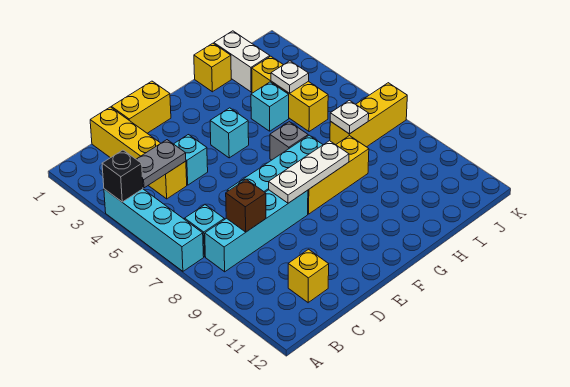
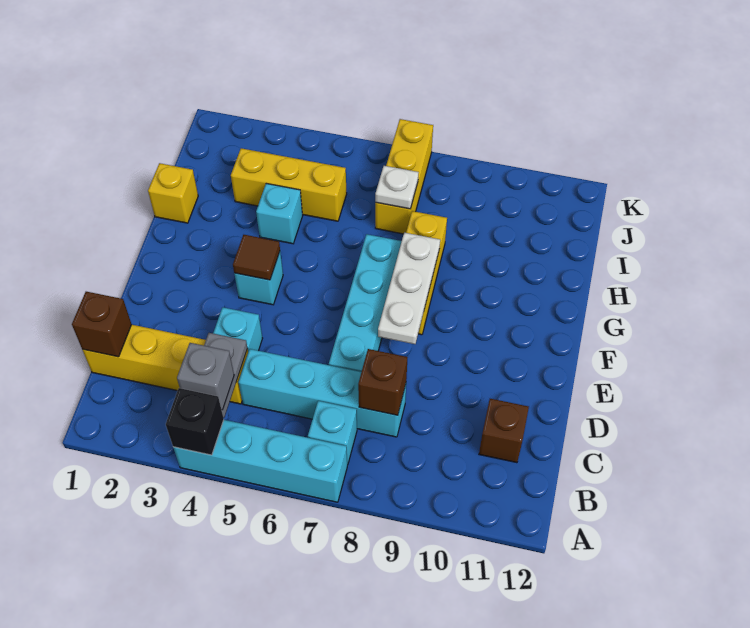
cyan brick B8:E8 level 1 -> cyan brick C5:C8 level 1
none -> brown brick C1 level 2
yellow brick C11 level 1 -> brown brick C11 level 1
yellow brick D1:E1 level 1 -> none
none -> brown tile F4 level 2
grey brick G6 level 1 -> grey brick B4 level 3
white brick I1:I2 level 1 -> none
white plate I4 level 2 -> none

